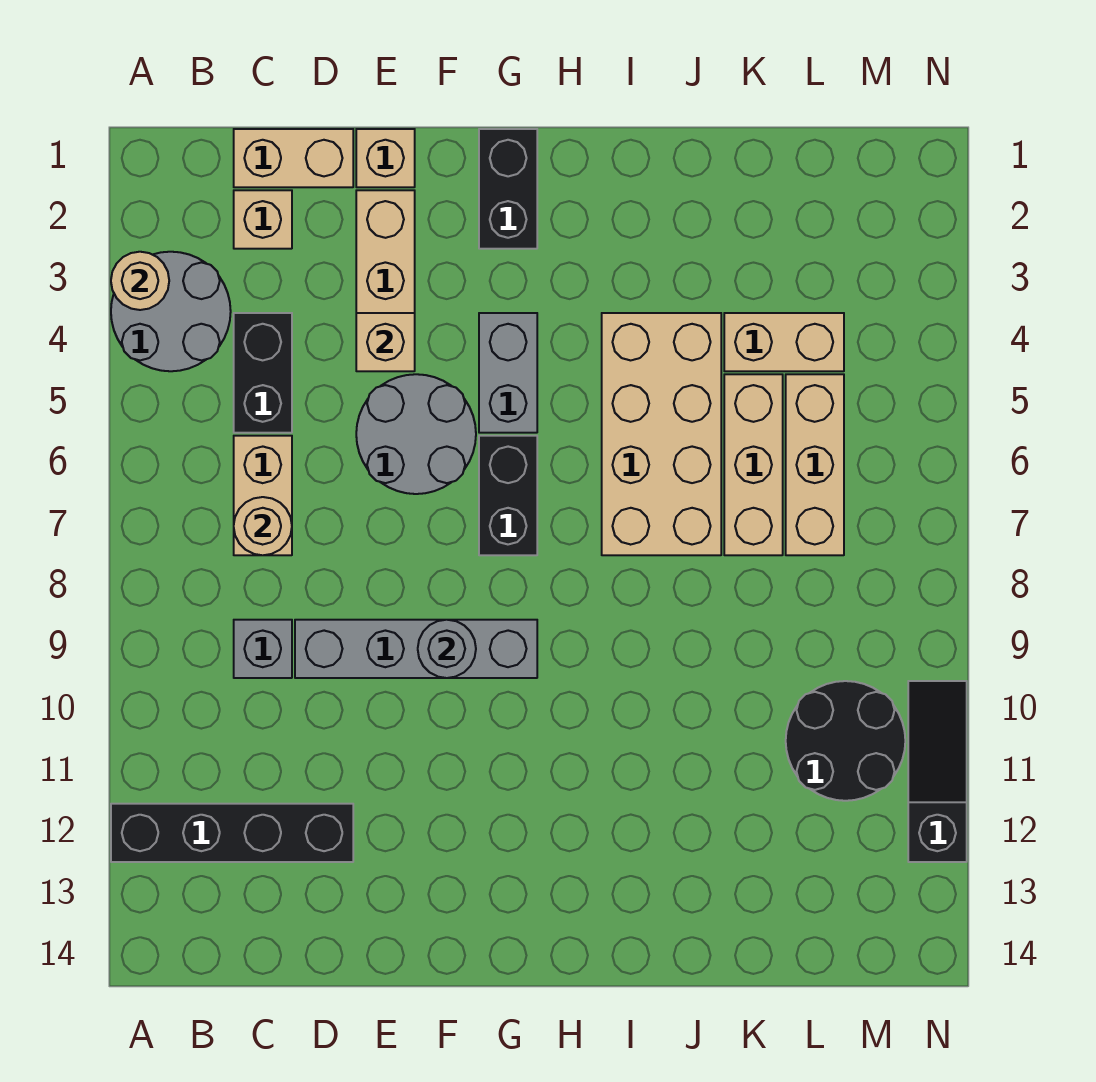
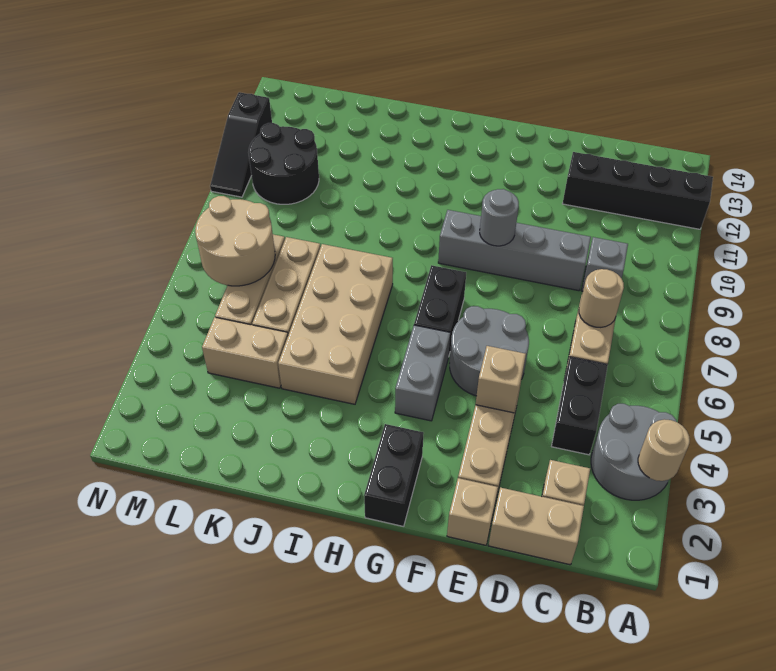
none -> tan round brick L6:M7 level 2

